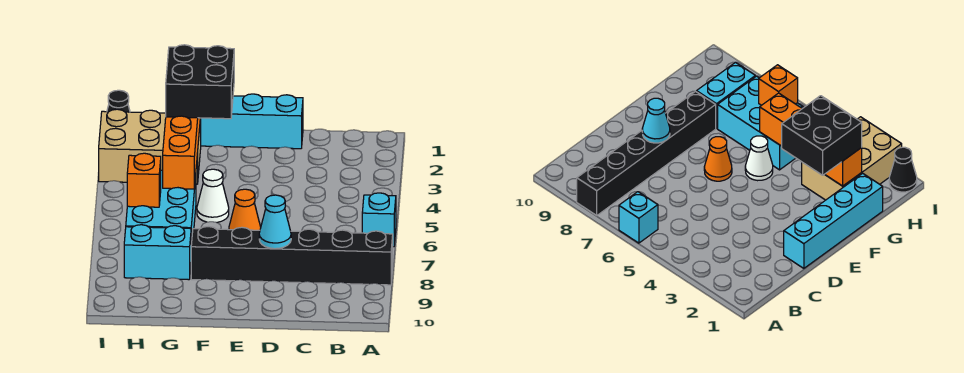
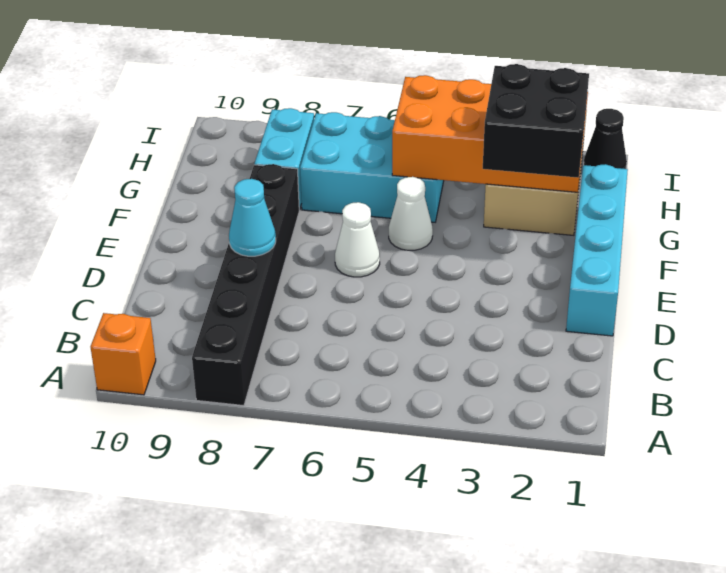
cyan brick A6 level 1 -> none
orange cone E6 level 1 -> white cone E6 level 1
orange brick G2:G5 level 2 -> orange brick G2:H5 level 2
orange brick H6 level 2 -> orange brick A10 level 1

